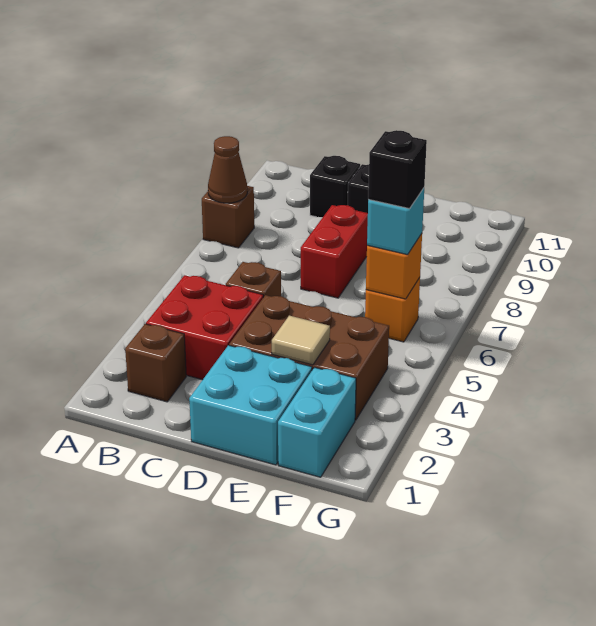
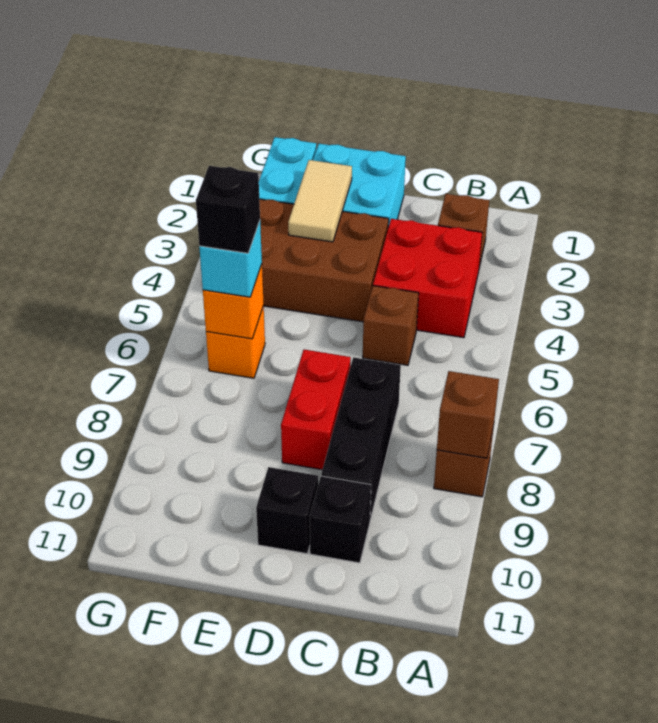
brown cone A8 level 2 -> brown brick A8 level 2
none -> black brick C7:C9 level 1
tan tile E3 level 2 -> tan tile E2:E3 level 2

